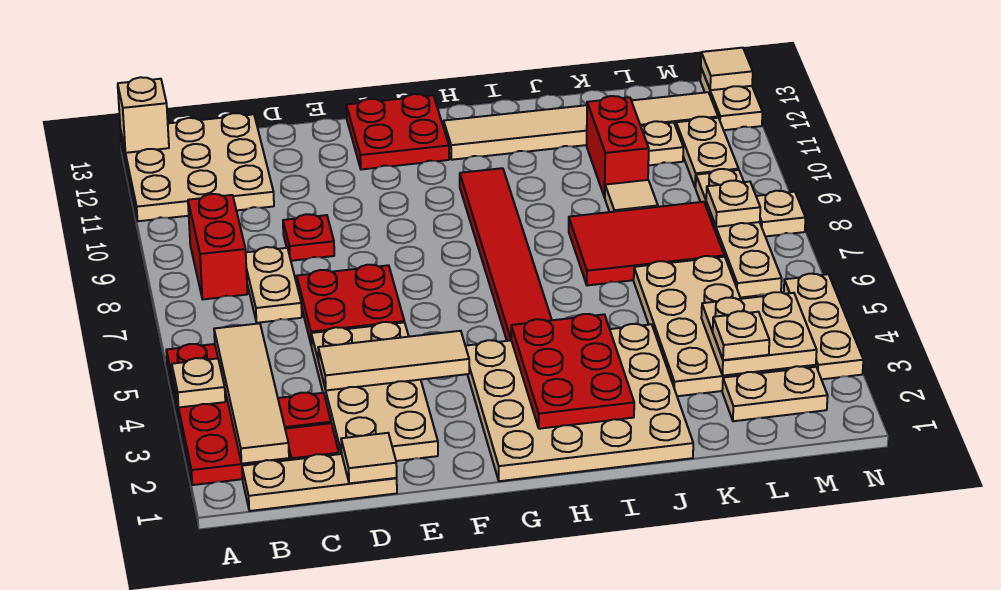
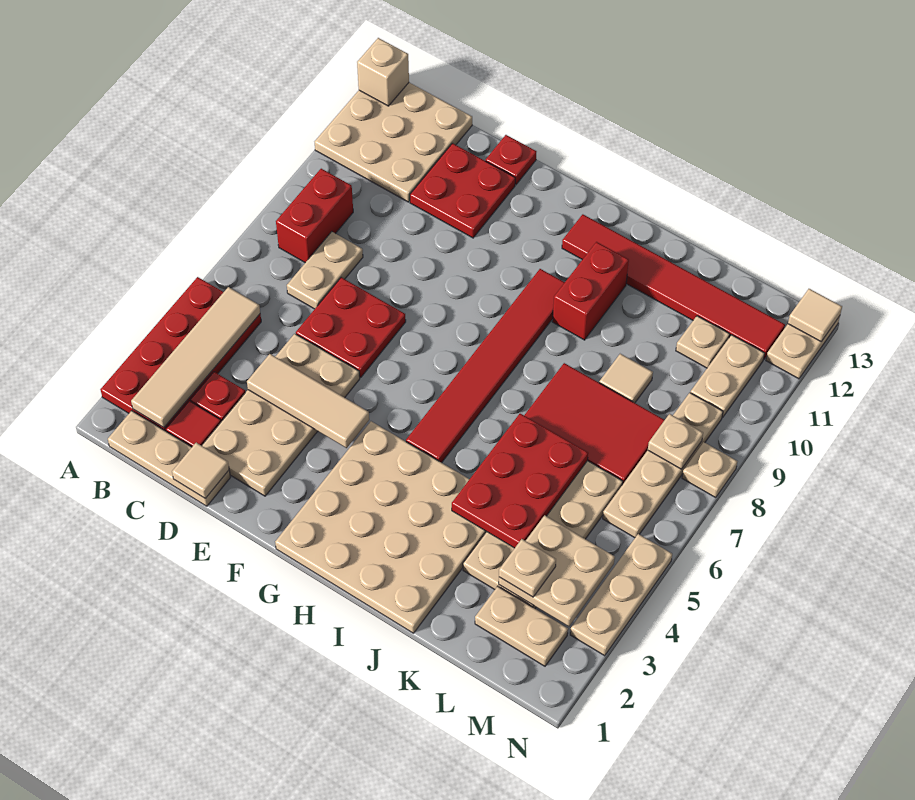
tan plate A4 level 2 -> none
red plate D9 level 1 -> red plate E13 level 1
red plate F12:G13 level 1 -> red plate D11:E12 level 1
red plate H2:I4 level 2 -> red plate J4:K6 level 2
tan tile H12:M12 level 1 -> red tile H12:M12 level 1
red brick K10:K11 level 1 -> red brick I10:I11 level 1

